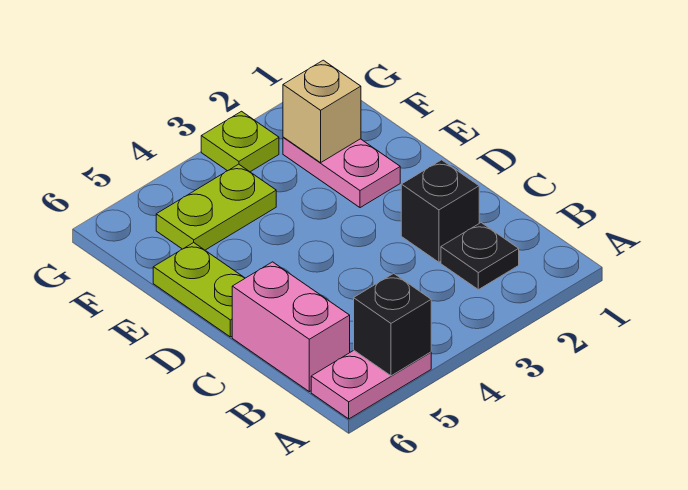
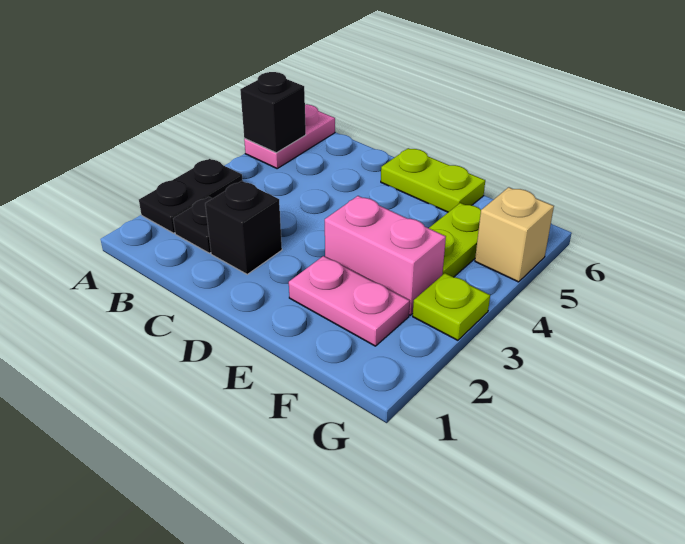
none -> black plate A2:A3 level 1
pink brick B6:C6 level 1 -> pink brick E3:F3 level 1
tan brick F2 level 2 -> tan brick G5 level 1

